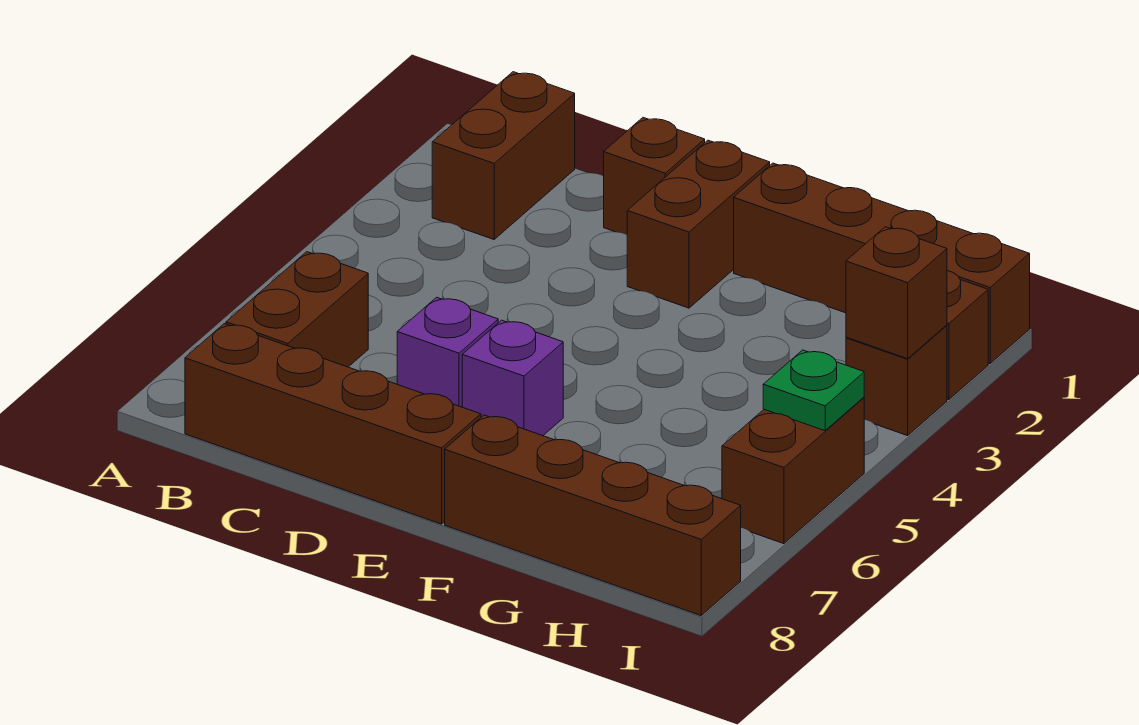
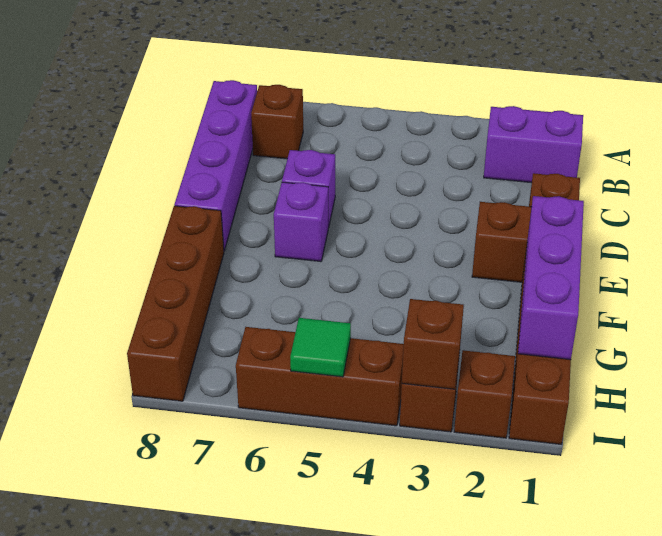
brown brick B1:B2 level 1 -> purple brick B1:B2 level 1
brown brick B6:B7 level 1 -> brown brick B7 level 1
brown brick B8:E8 level 1 -> purple brick B8:E8 level 1
none -> purple brick F1:H1 level 2
brown brick I5:I6 level 1 -> brown brick I4:I6 level 1
green plate I5 level 2 -> green tile I5 level 2

